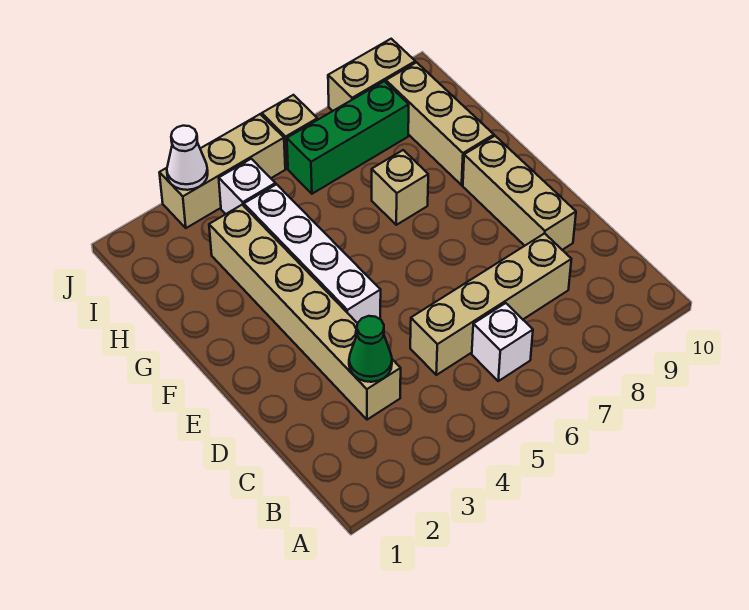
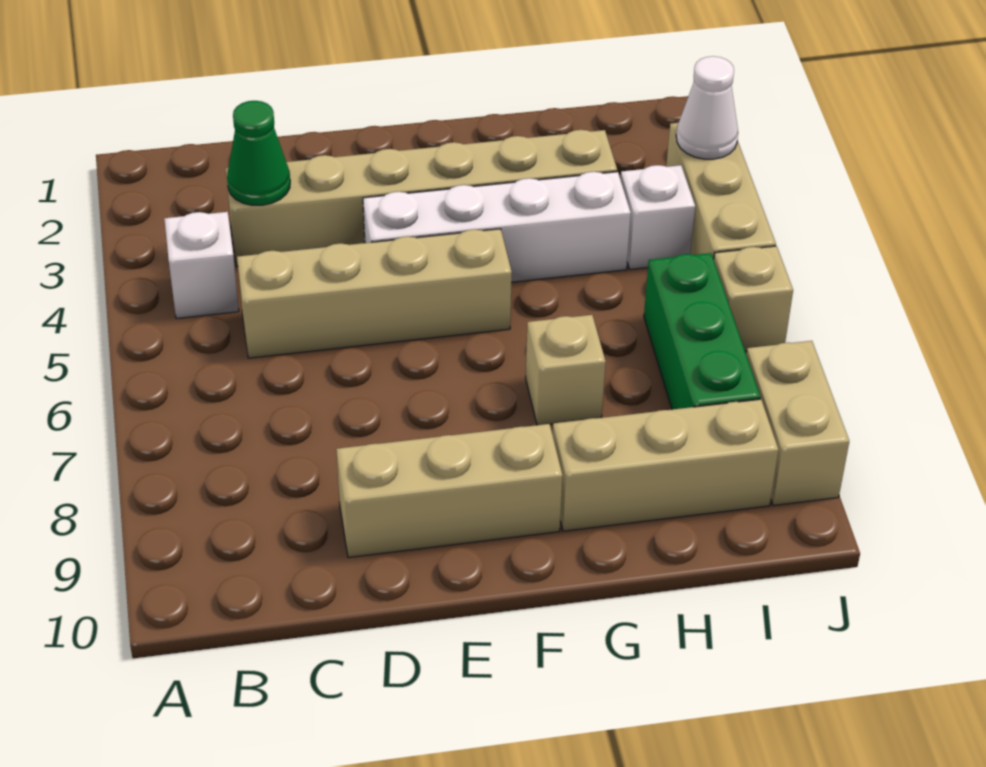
white brick B6 level 1 -> white brick B4 level 1
tan brick C5:C8 level 1 -> tan brick C5:F5 level 1

